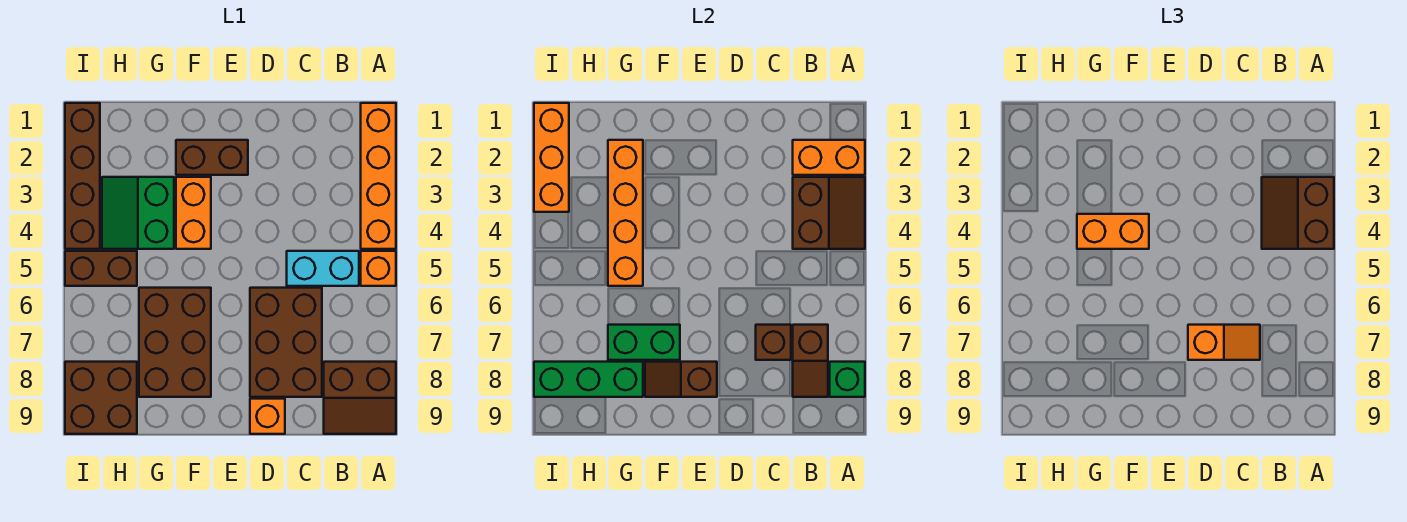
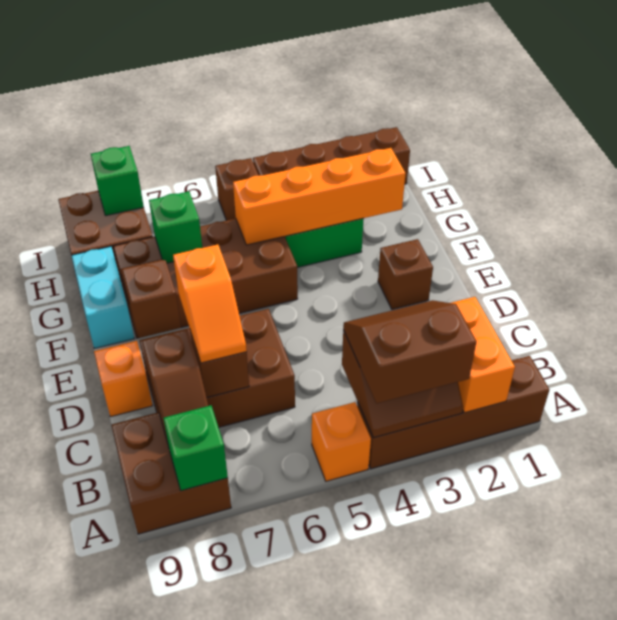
orange brick A1:A4 level 1 -> brown brick A1:A4 level 1
brown slope A8:B9 level 1 top 8 -> brown brick A8:B9 level 1
cyan brick B5:C5 level 1 -> cyan brick F9:G9 level 1
brown slope B7:B8 level 2 top 7 -> brown slope B8:C8 level 2 top C
brown brick E2:F2 level 1 -> brown brick E2 level 1
orange brick F3:F4 level 1 -> none
orange brick F4:G4 level 3 -> none
brown brick F6:G8 level 1 -> brown brick F5:G8 level 1
green brick F7:G7 level 2 -> green brick G7 level 2
green brick G8:I8 level 2 -> green brick I8 level 2
brown brick H5:I5 level 1 -> brown brick I5 level 1
orange brick I1:I3 level 2 -> none

